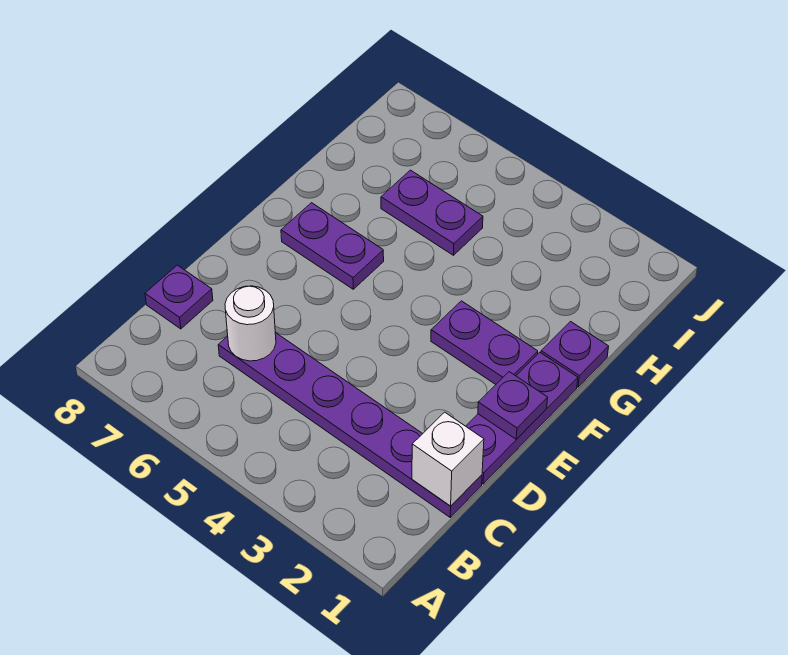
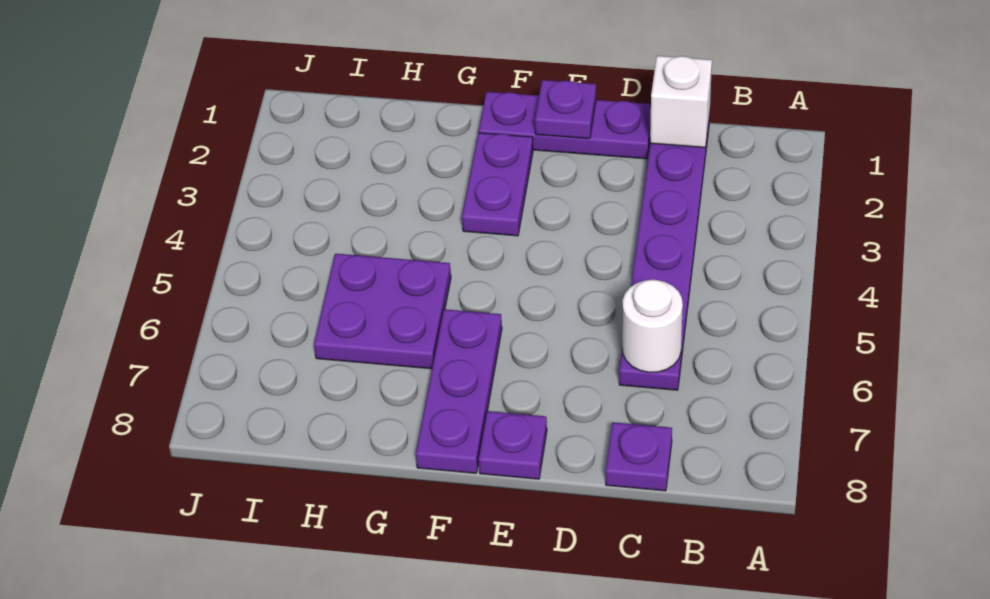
purple plate F6:F7 level 1 -> purple plate F6:F8 level 1
purple plate G1 level 1 -> purple plate E8 level 1
purple plate H5:H6 level 1 -> purple plate G5:H6 level 1

